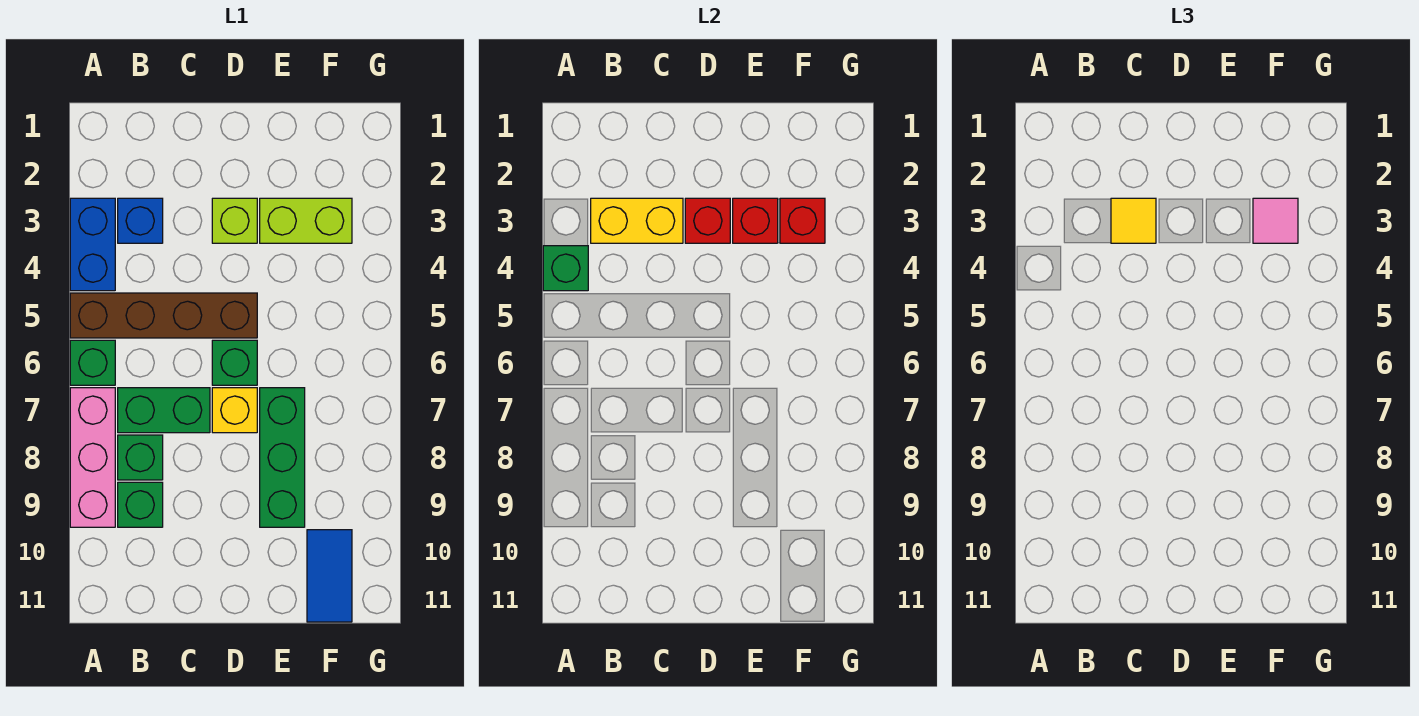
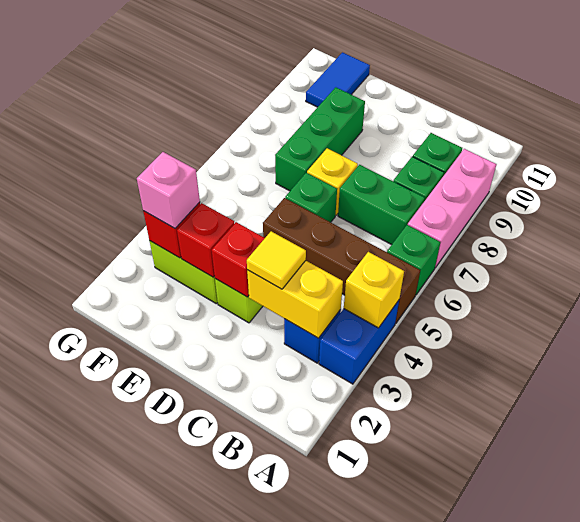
green brick A4 level 2 -> yellow brick A4 level 2
pink tile F3 level 3 -> pink brick F3 level 3

